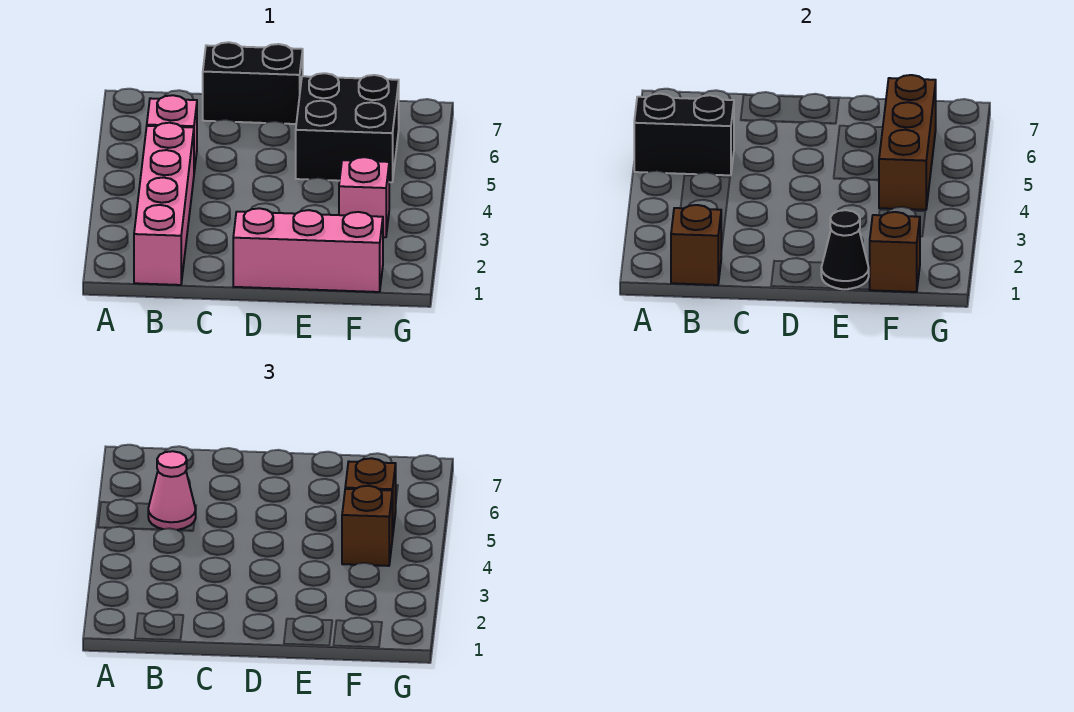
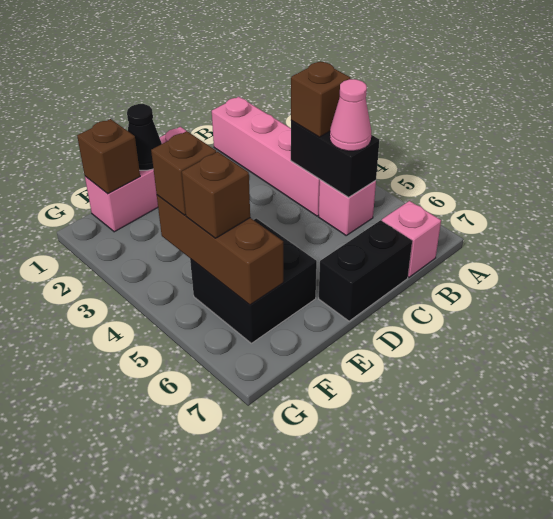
black brick A5:B5 level 2 -> black brick B4:B5 level 2
brown brick B1 level 2 -> brown brick B4 level 3
pink brick F3 level 1 -> pink brick B7 level 1

